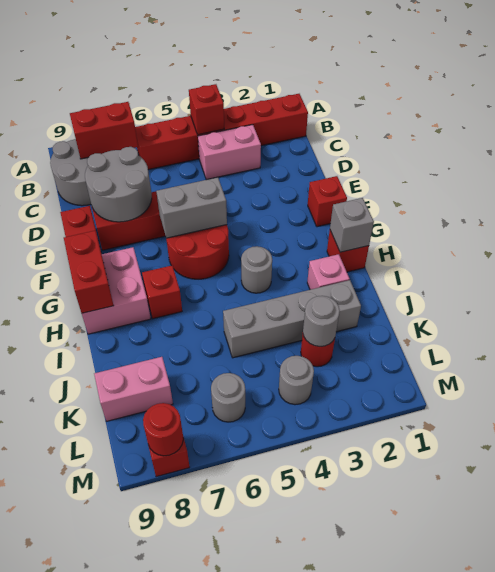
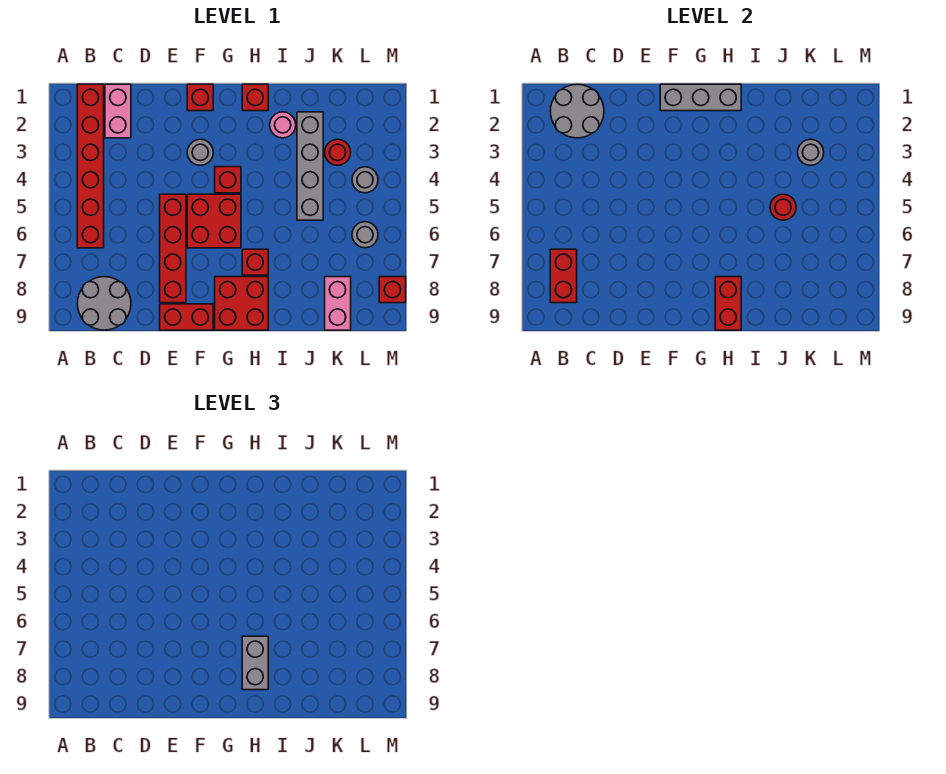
red brick B4 level 2 -> red brick G4 level 1
pink brick C3:C4 level 1 -> pink brick C1:C2 level 1
grey round brick D7:E8 level 2 -> grey round brick B1:C2 level 2
red round brick F5:G6 level 1 -> red brick F5:G6 level 1
grey brick F5:F6 level 2 -> grey brick H7:H8 level 3
pink brick G8:H9 level 1 -> red brick G8:H9 level 1
red brick G9:H9 level 2 -> red brick H8:H9 level 2
grey brick H1 level 2 -> grey brick F1:H1 level 2
grey round brick H4 level 1 -> grey round brick F3 level 1
pink brick I2 level 1 -> pink round brick I2 level 1
red round brick M8 level 2 -> red round brick J5 level 2

